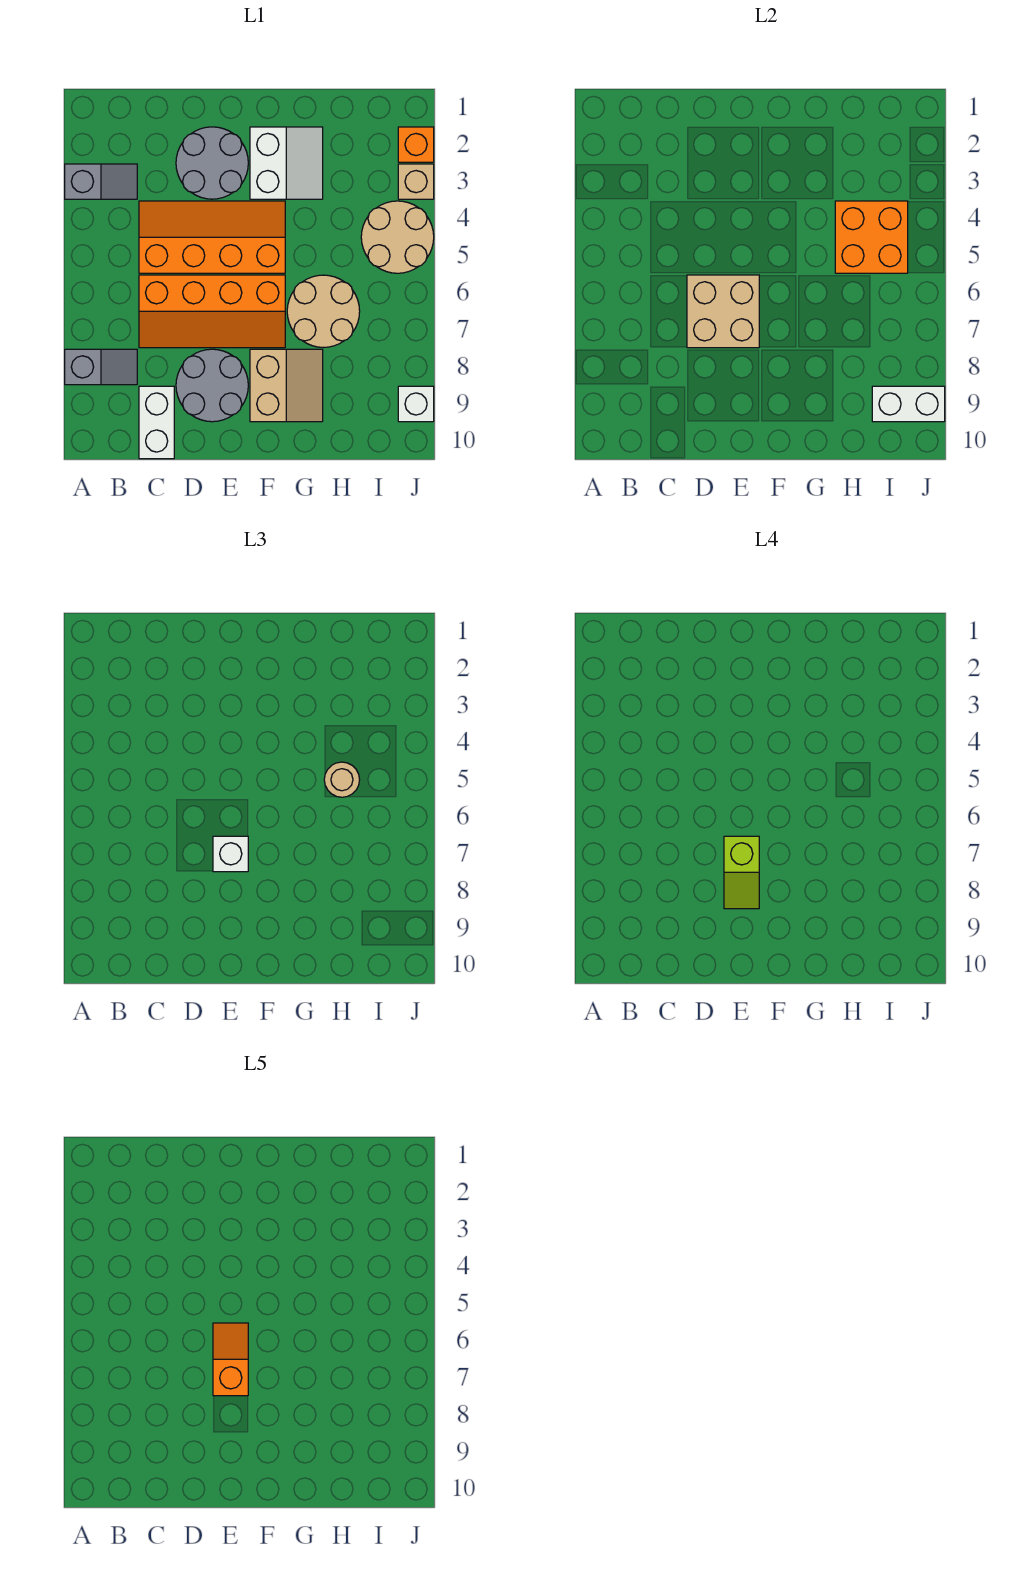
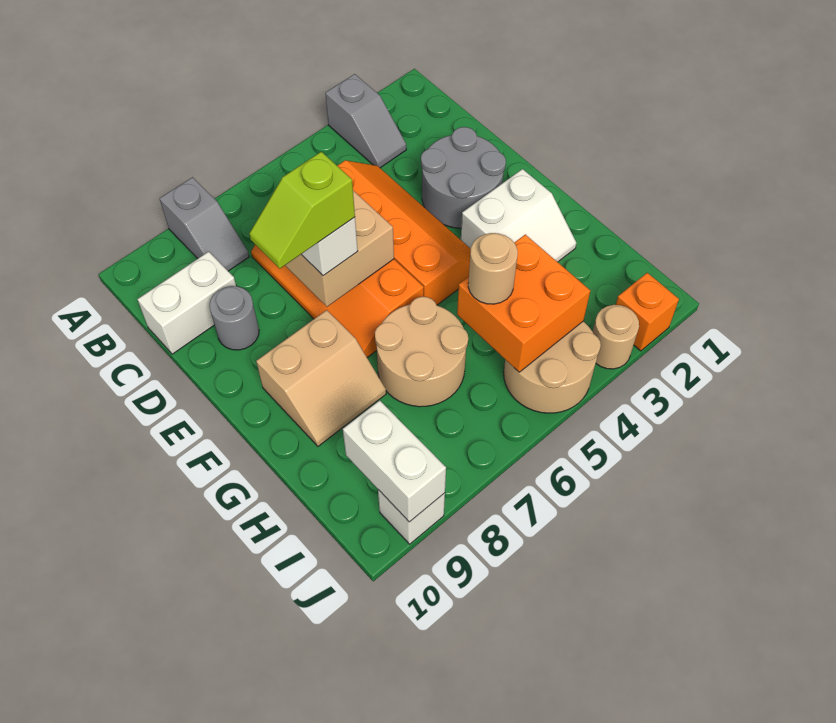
grey round brick D8:E9 level 1 -> grey round brick D9 level 1
orange slope E6:E7 level 5 top 7 -> none
tan brick J3 level 1 -> tan round brick J3 level 1

